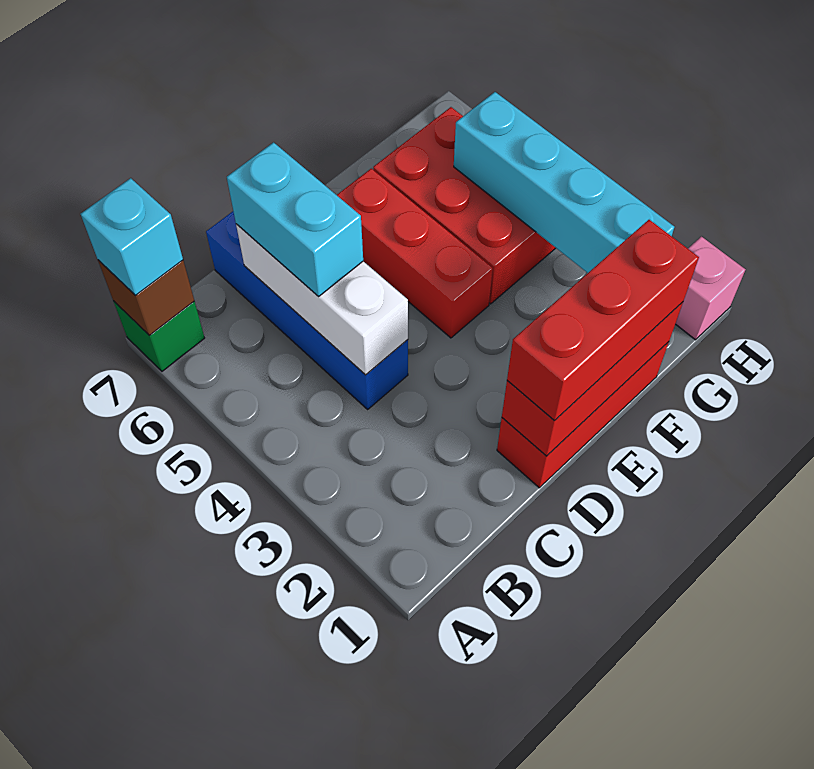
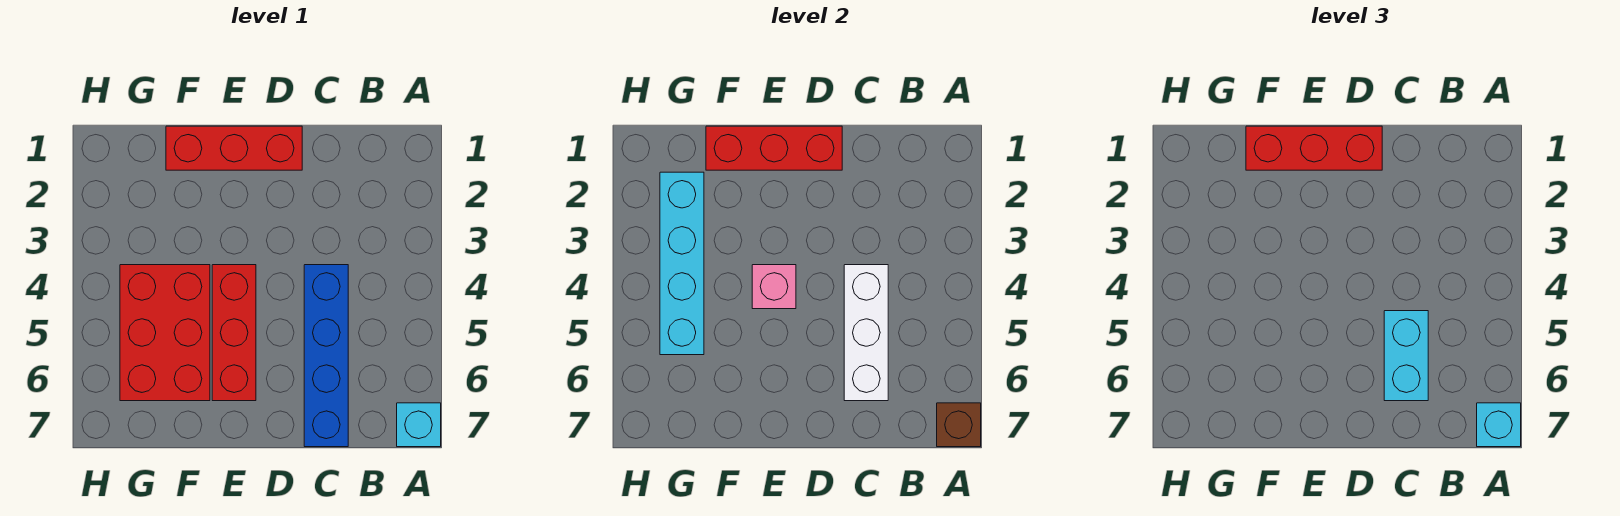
green brick A7 level 1 -> cyan brick A7 level 1
pink brick H1 level 1 -> pink brick E4 level 2

